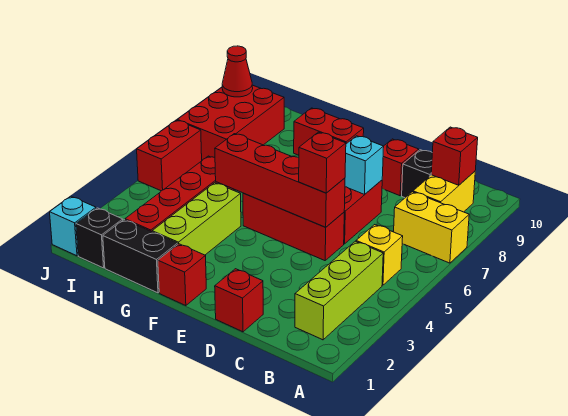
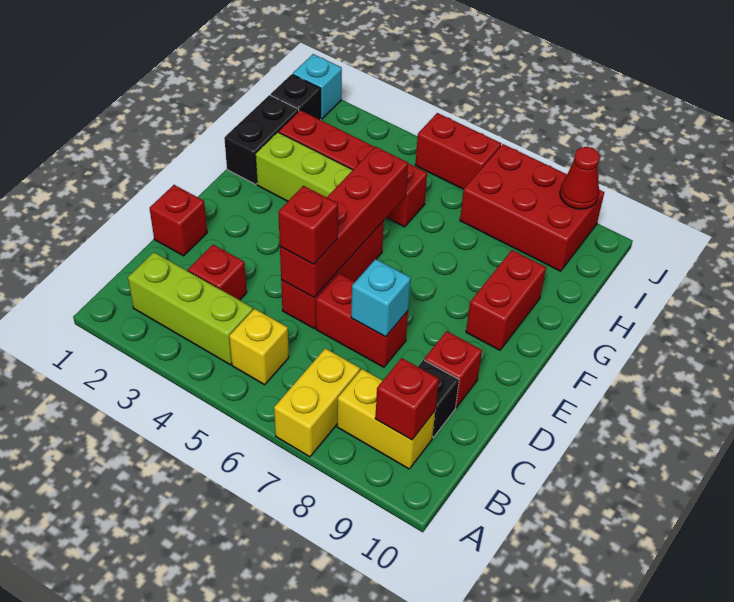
red brick F1 level 1 -> red brick C3 level 1

